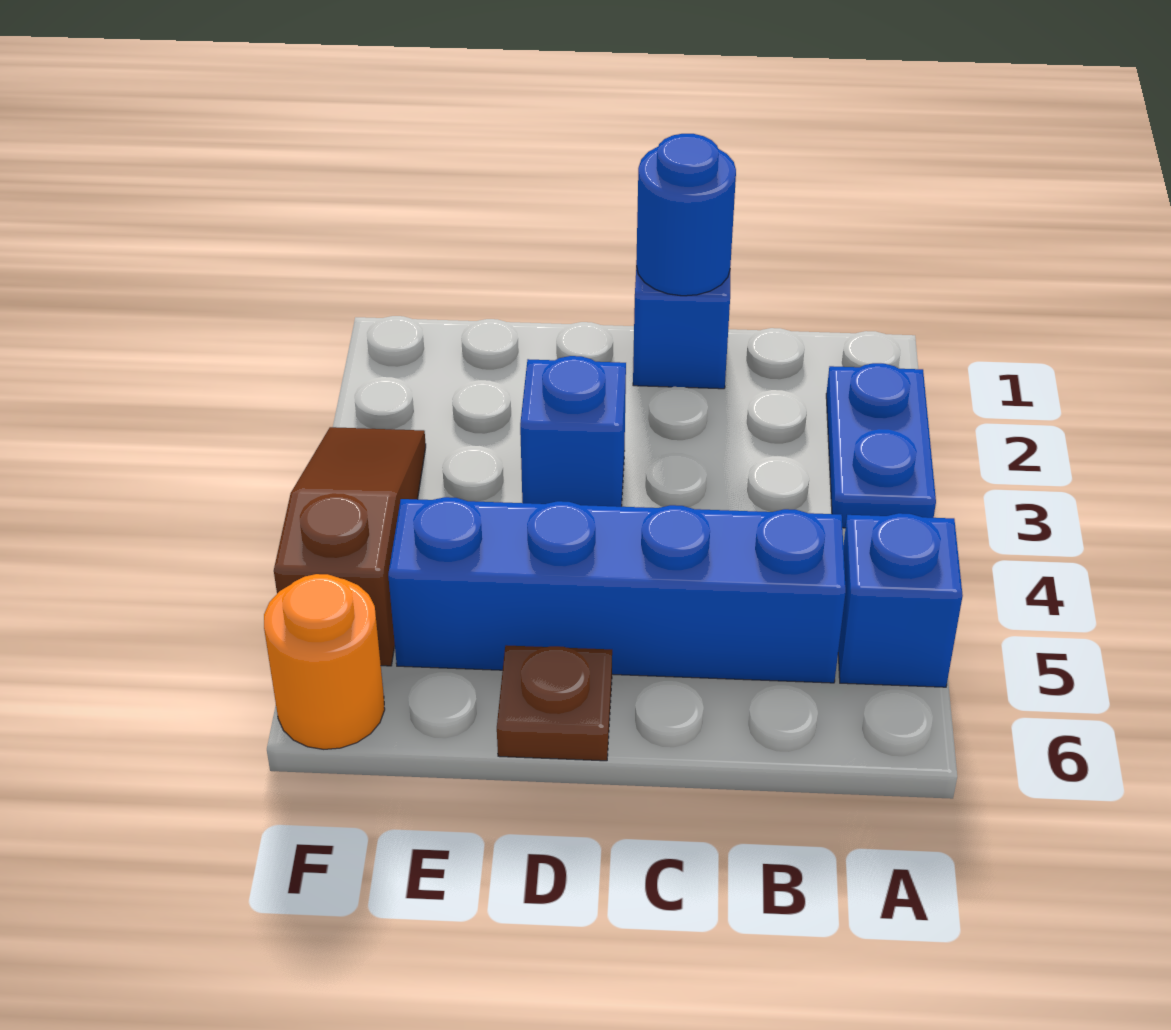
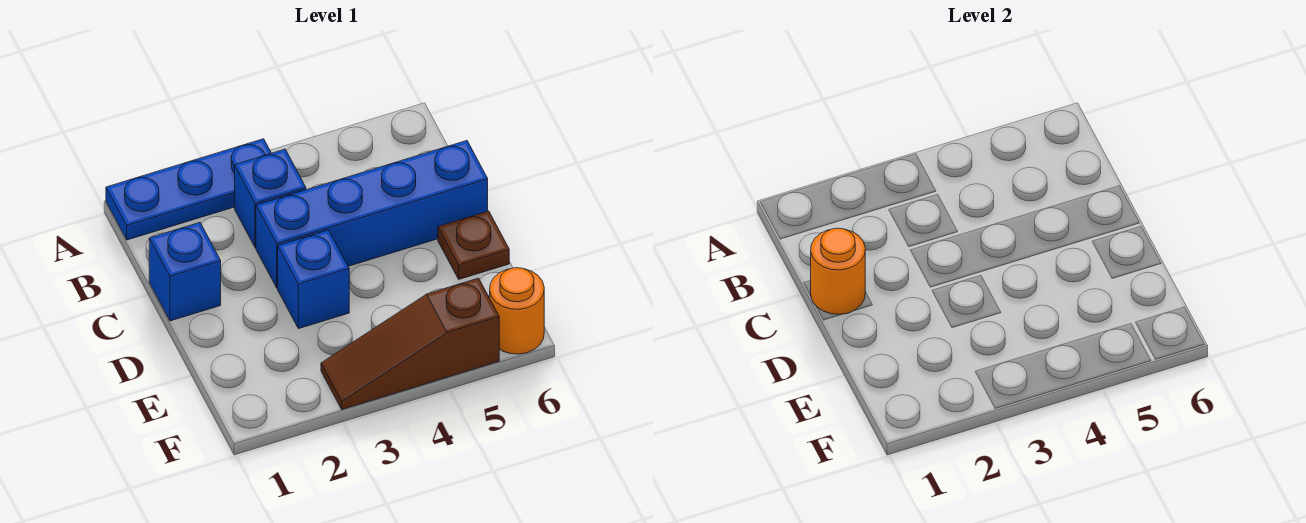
blue plate A2:A3 level 1 -> blue plate A1:A3 level 1
blue brick A5 level 1 -> blue brick B3 level 1
blue brick B5:E5 level 1 -> blue brick C3:C6 level 1
blue round brick C1 level 2 -> orange round brick C1 level 2

